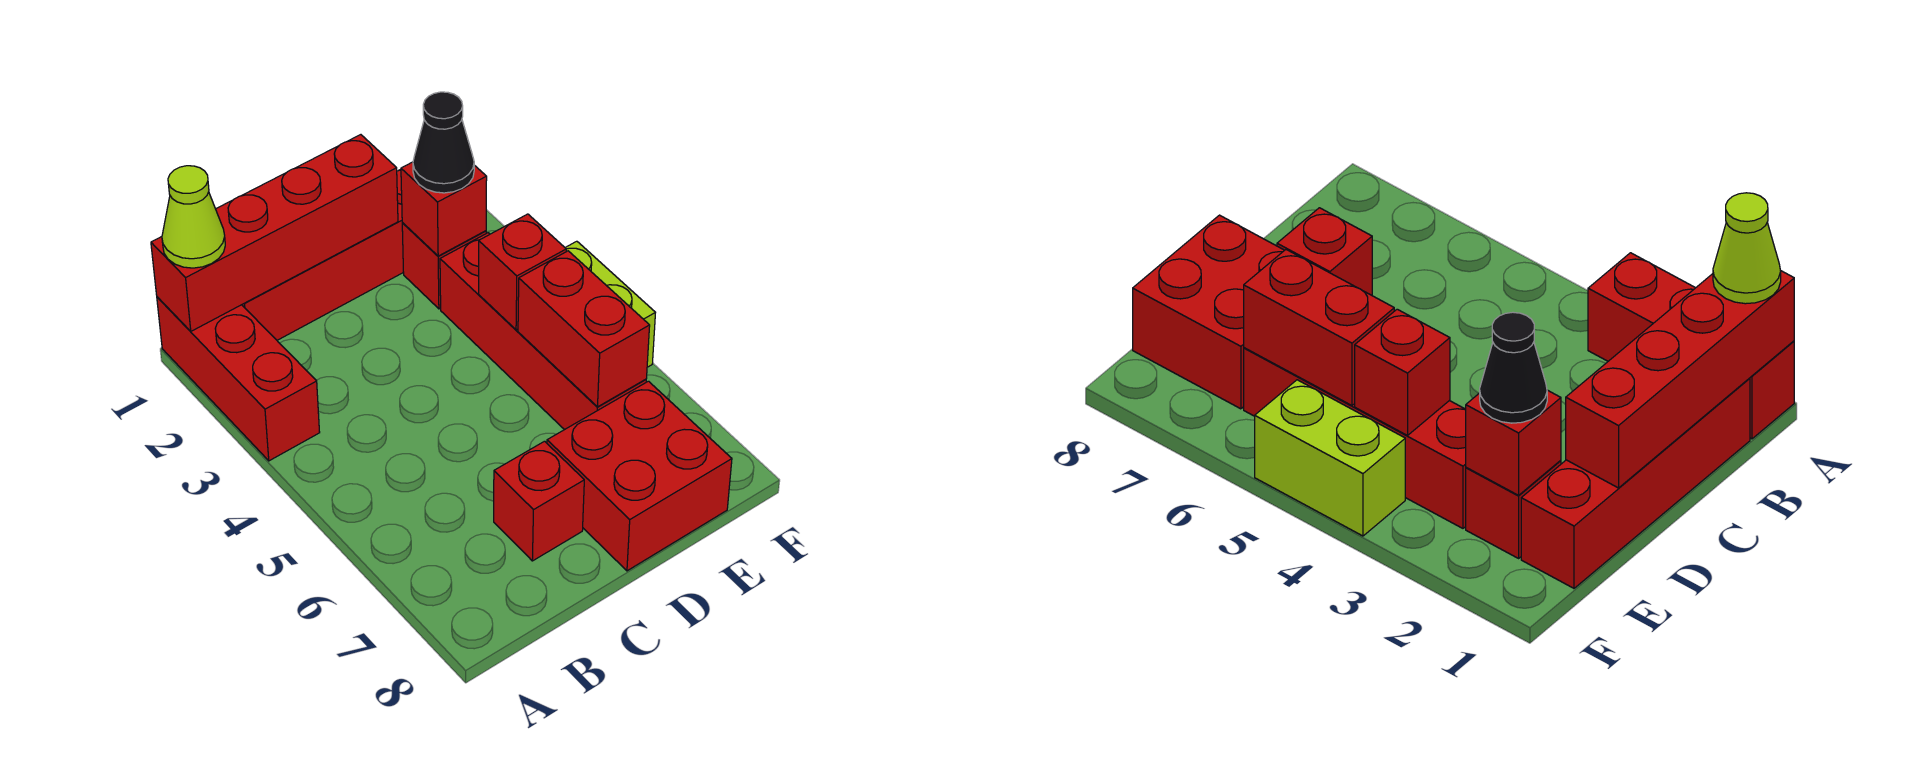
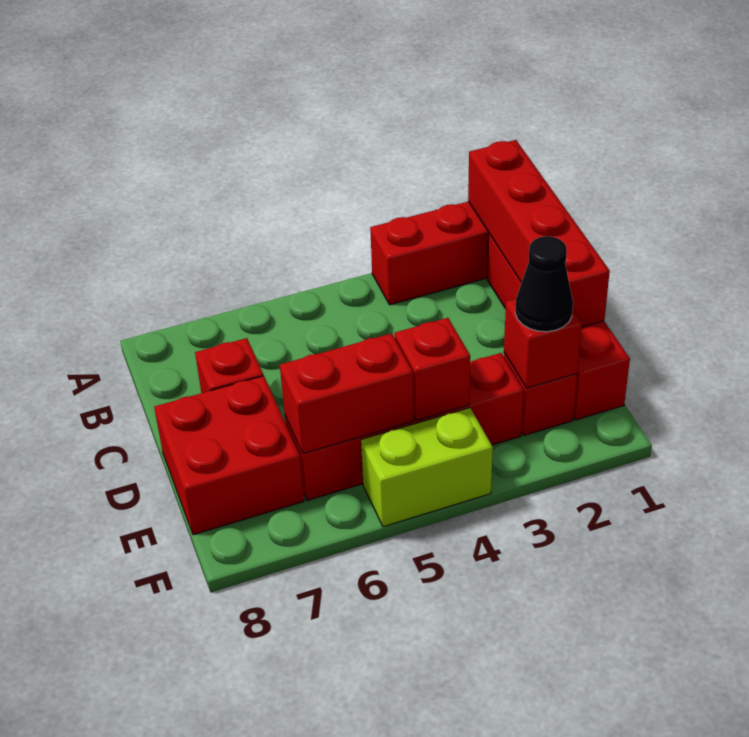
lime cone A1 level 3 -> none

